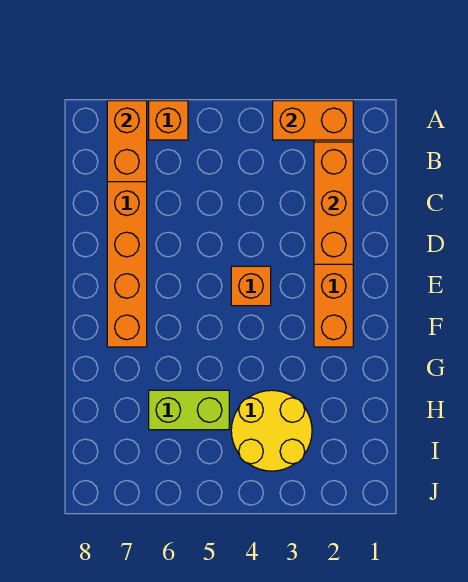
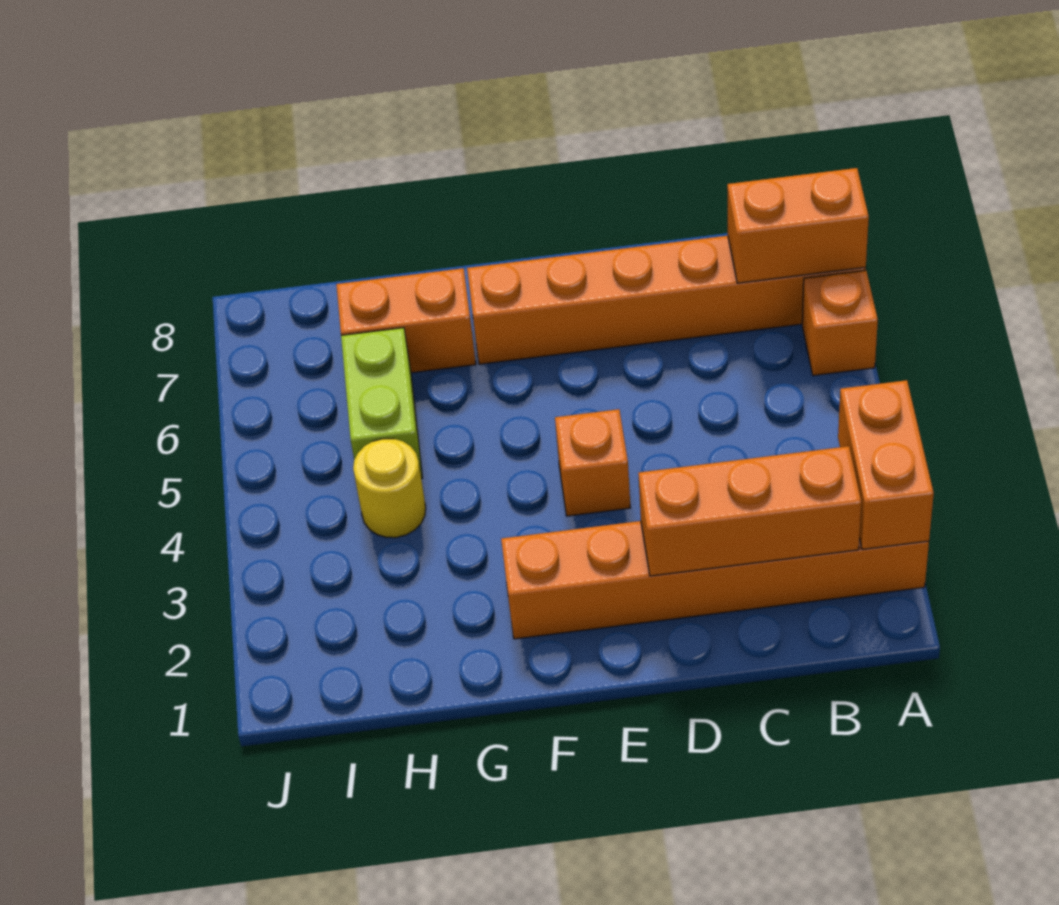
none -> orange brick G7:H7 level 1
yellow round brick H3:I4 level 1 -> yellow round brick H4 level 1

